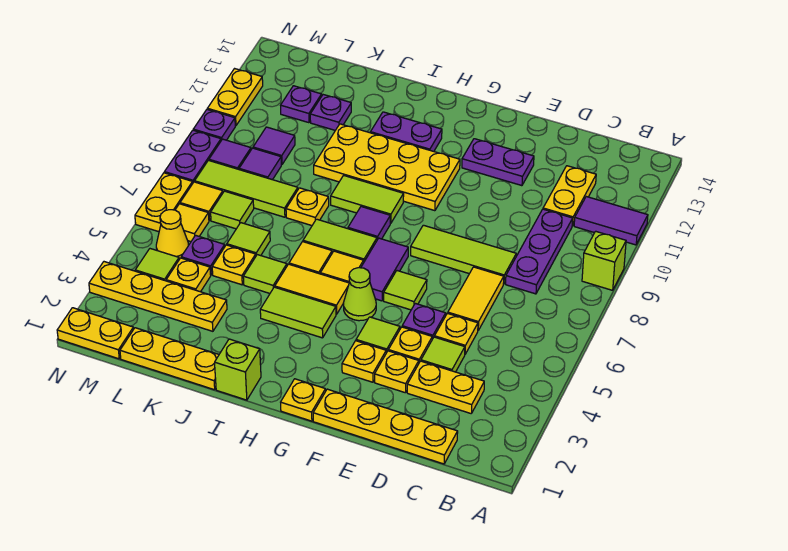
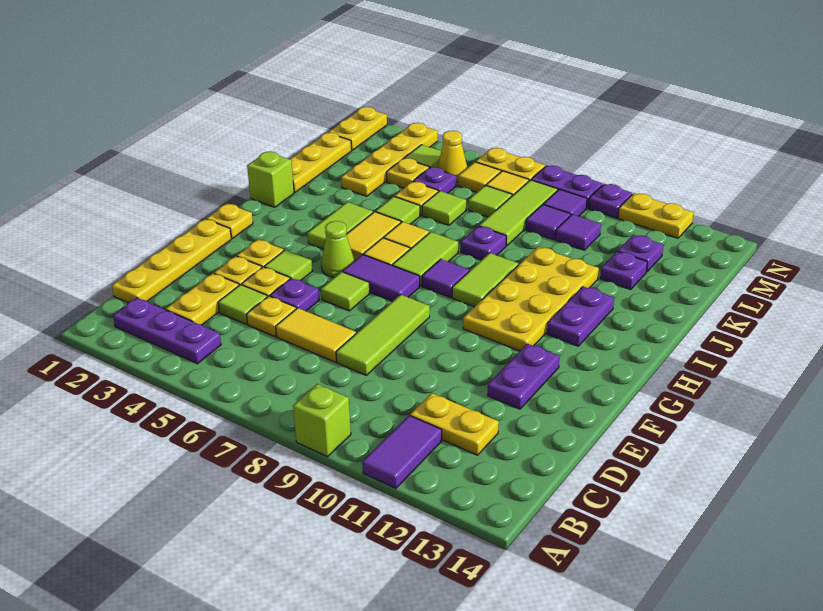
purple plate C8:C10 level 1 -> purple plate B2:B4 level 1
yellow plate J8 level 1 -> purple plate J8 level 1

